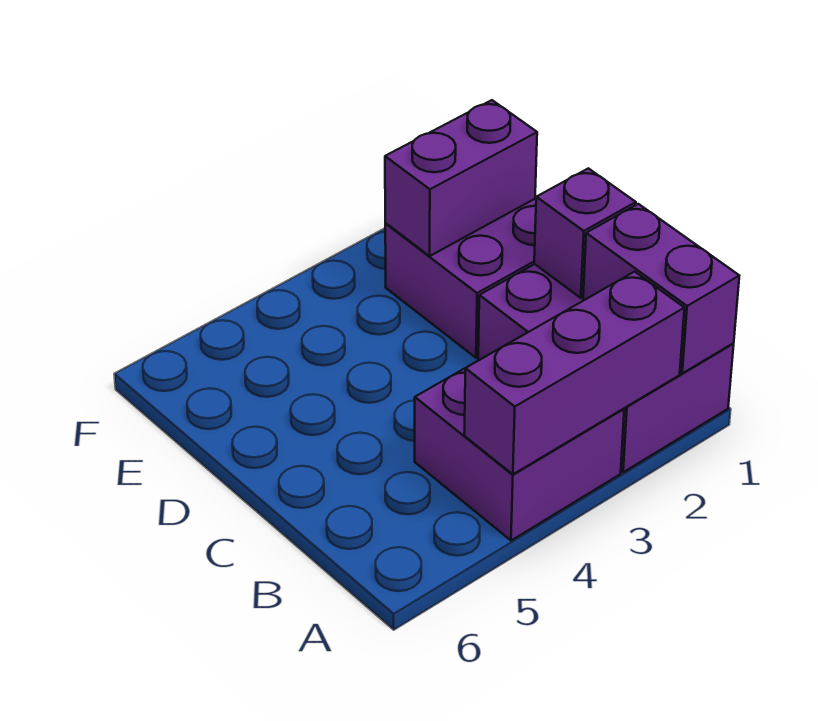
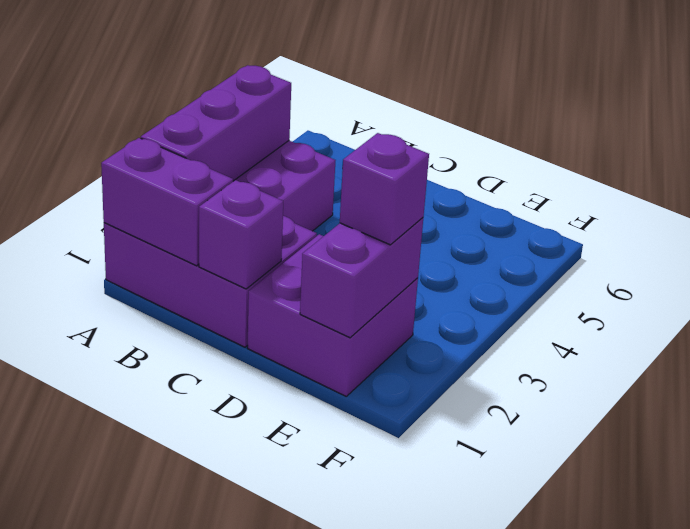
none -> purple brick E2 level 3

